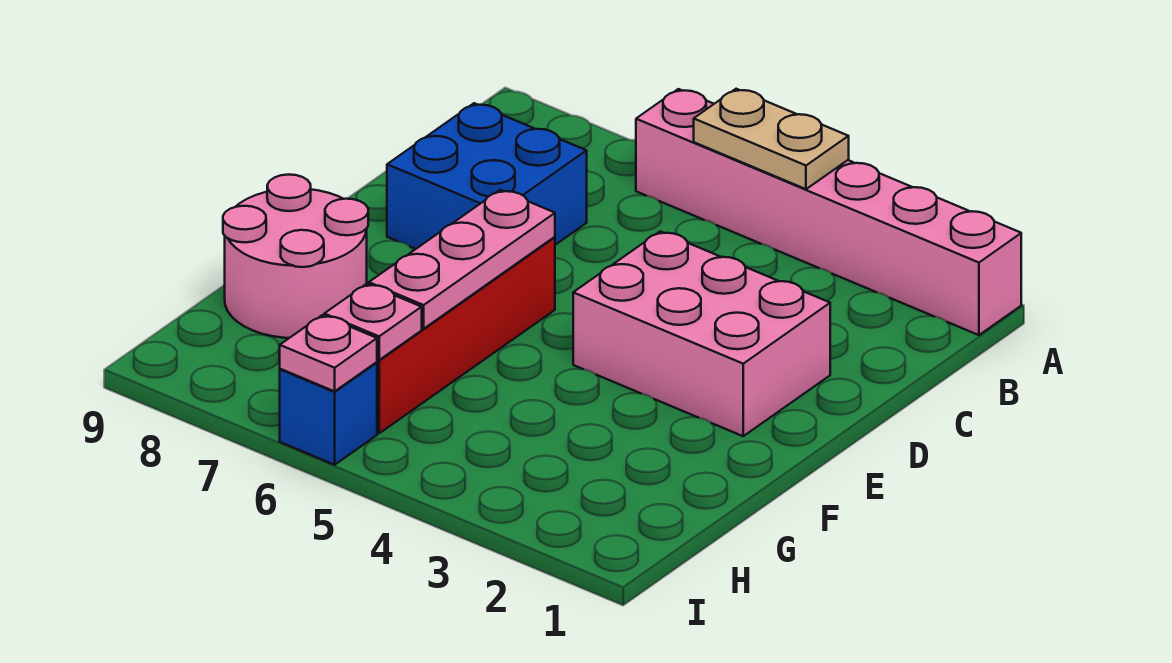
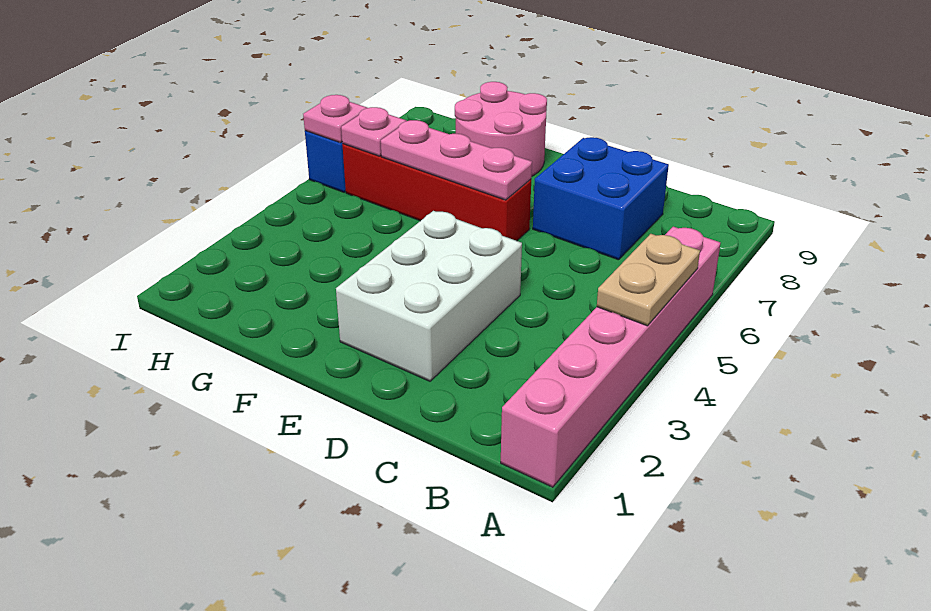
pink brick D2:E4 level 1 -> white brick D2:E4 level 1

